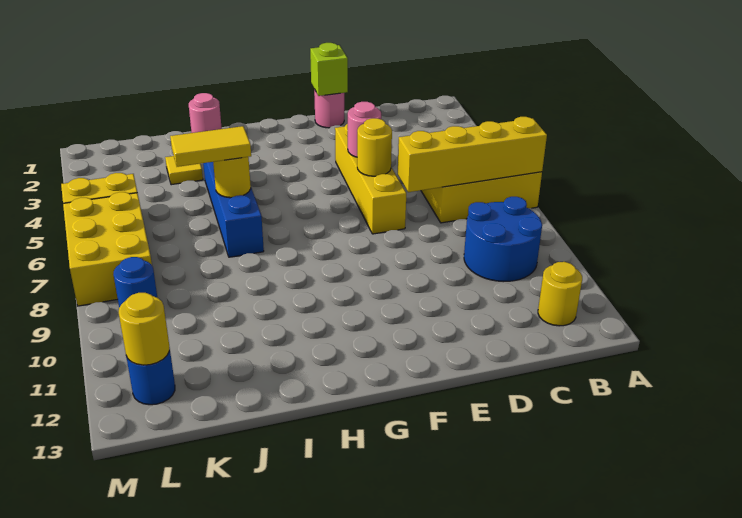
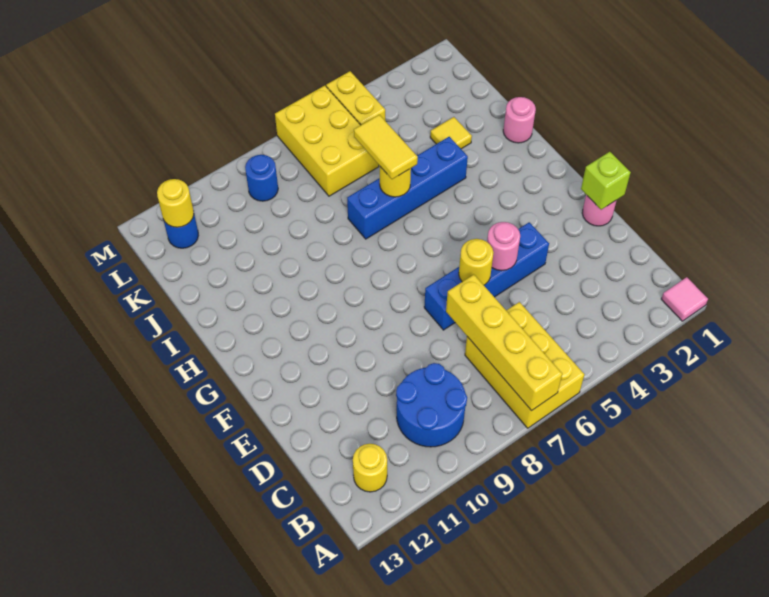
none -> pink tile A1 level 1
yellow brick E4:E7 level 1 -> blue brick E4:E7 level 1
yellow brick L6:M8 level 1 -> yellow brick K6:M7 level 1

